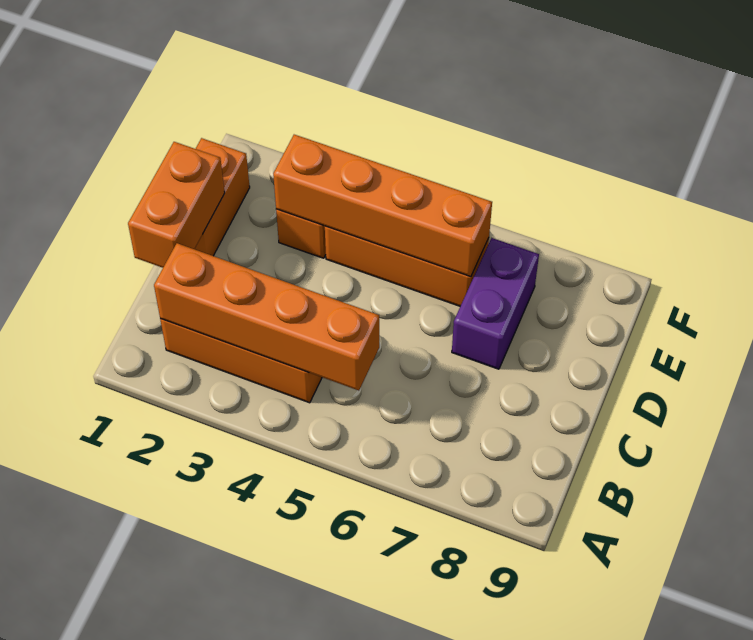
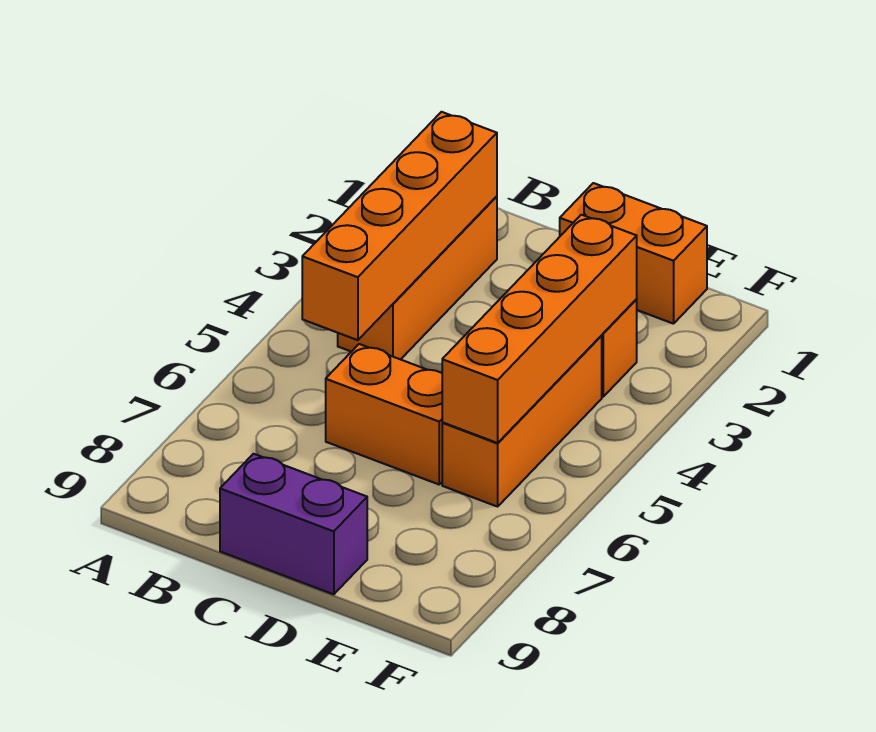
orange brick C1:D1 level 2 -> orange brick C6:D6 level 1
purple brick D7:E7 level 1 -> purple brick C9:D9 level 1

